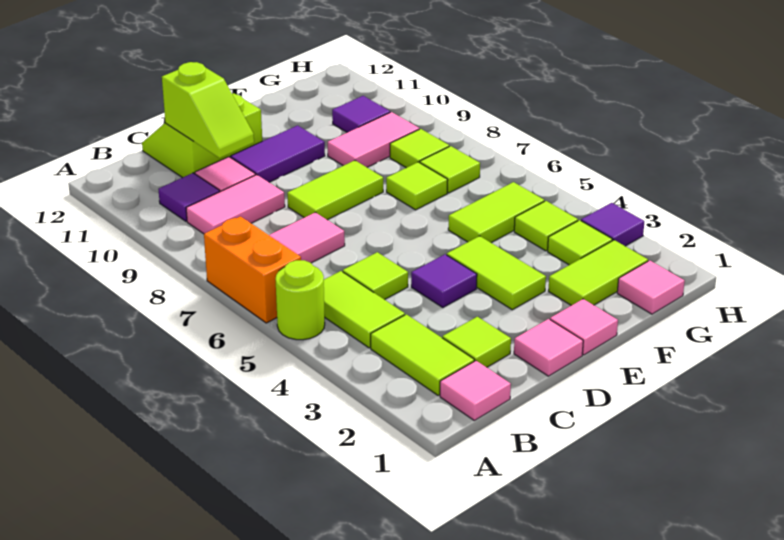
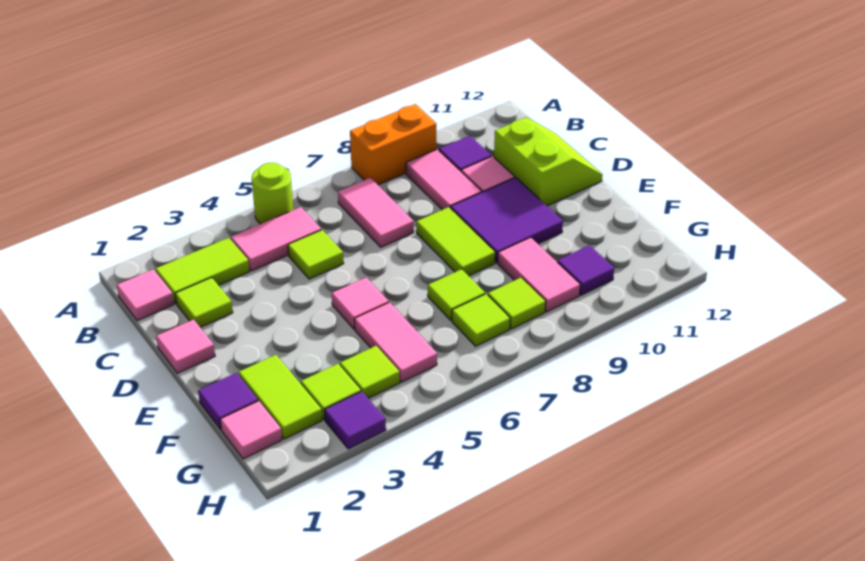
orange brick A6:A7 level 1 -> orange brick A8:A9 level 1
lime tile B4:B5 level 1 -> pink tile B4:B5 level 1
lime slope C10:C11 level 2 top 11 -> none
purple tile D4 level 1 -> purple tile F1 level 1
purple tile D10:E10 level 1 -> purple tile D9:E10 level 1
pink tile E1 level 1 -> pink tile E5 level 1
lime tile E3:E4 level 1 -> none
lime tile F5:G5 level 1 -> pink tile F5:G5 level 1

